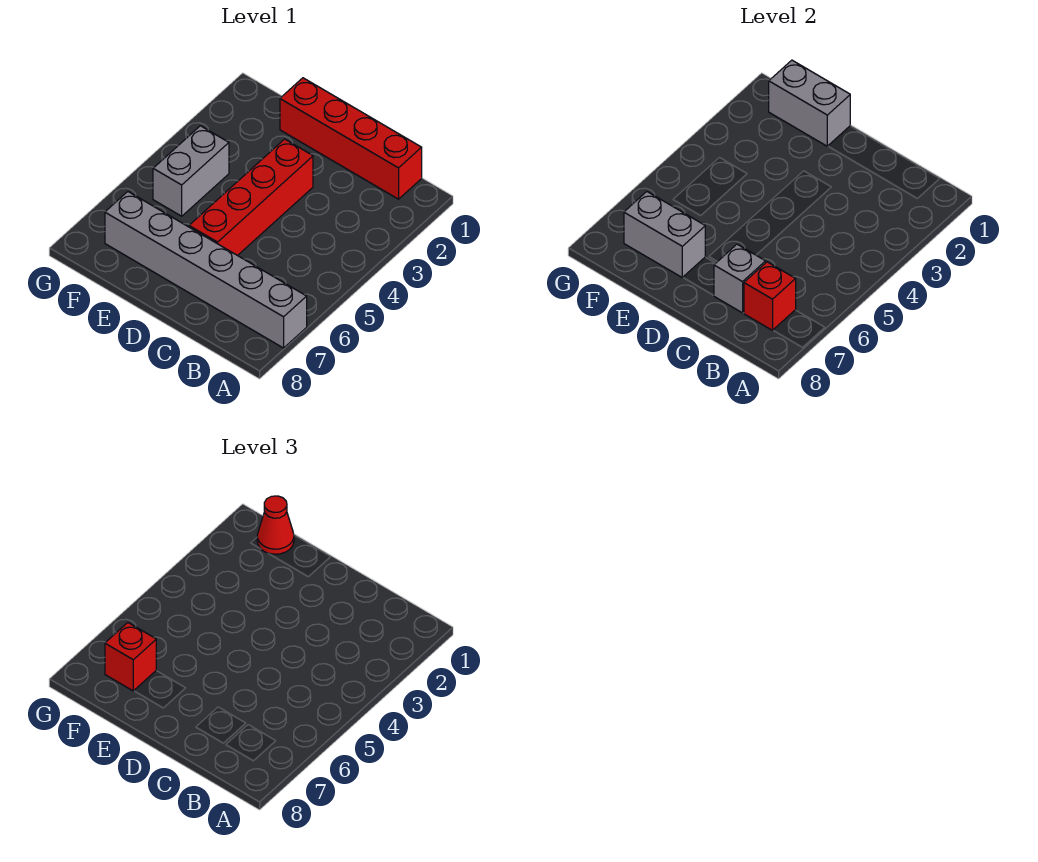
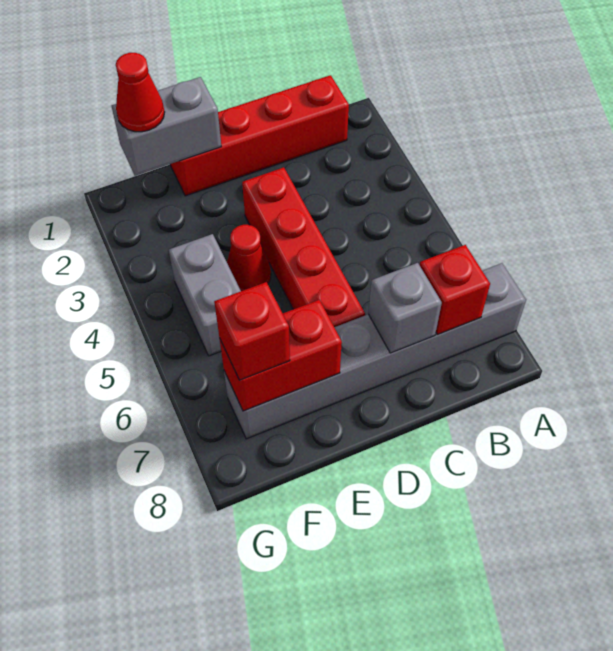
none -> red cone E4 level 1
grey brick E7:F7 level 2 -> red brick E7:F7 level 2

